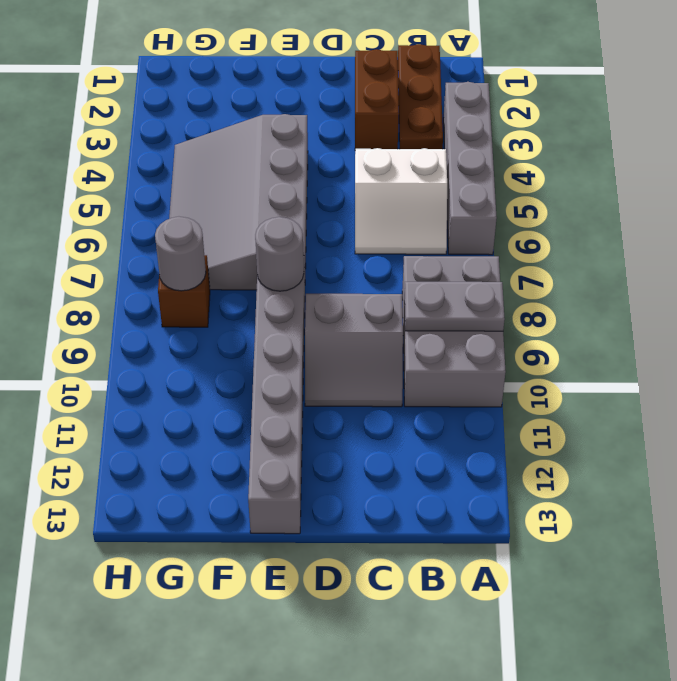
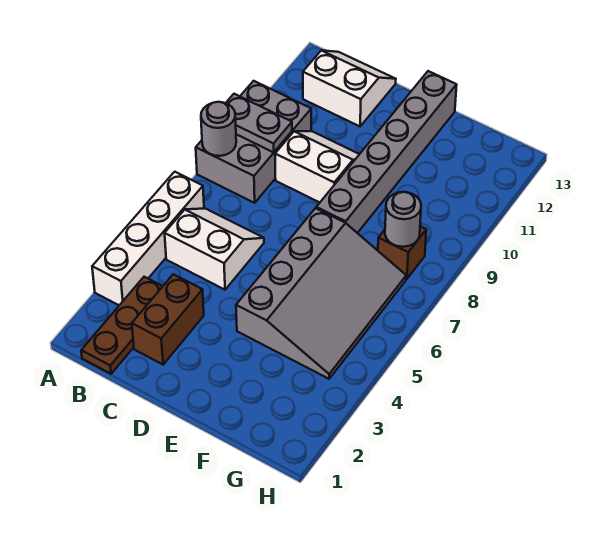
grey brick A3:A6 level 1 -> white brick A3:A6 level 1
none -> white slope B12:C13 level 1 top 12
grey slope C9:D10 level 1 top 9 -> white slope C9:D10 level 1 top 9
grey round brick E8 level 2 -> grey round brick A8 level 2

